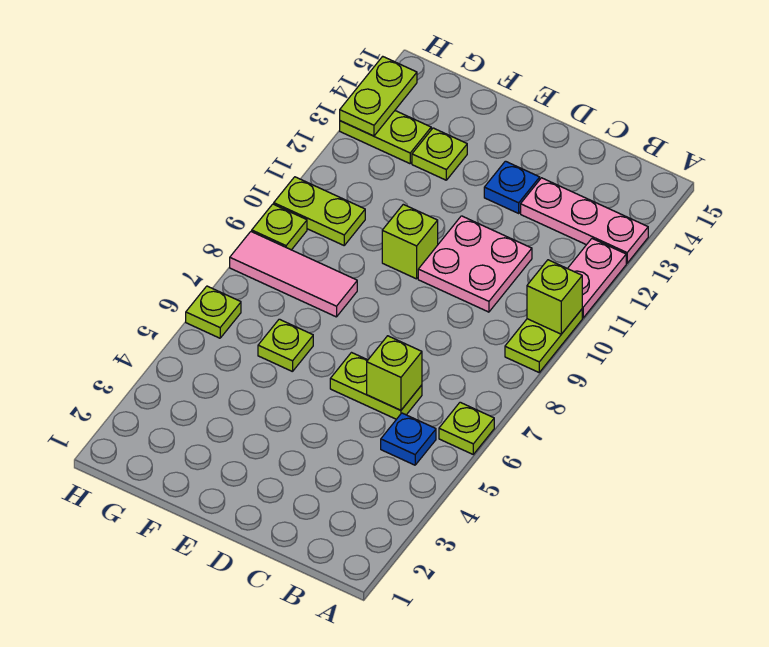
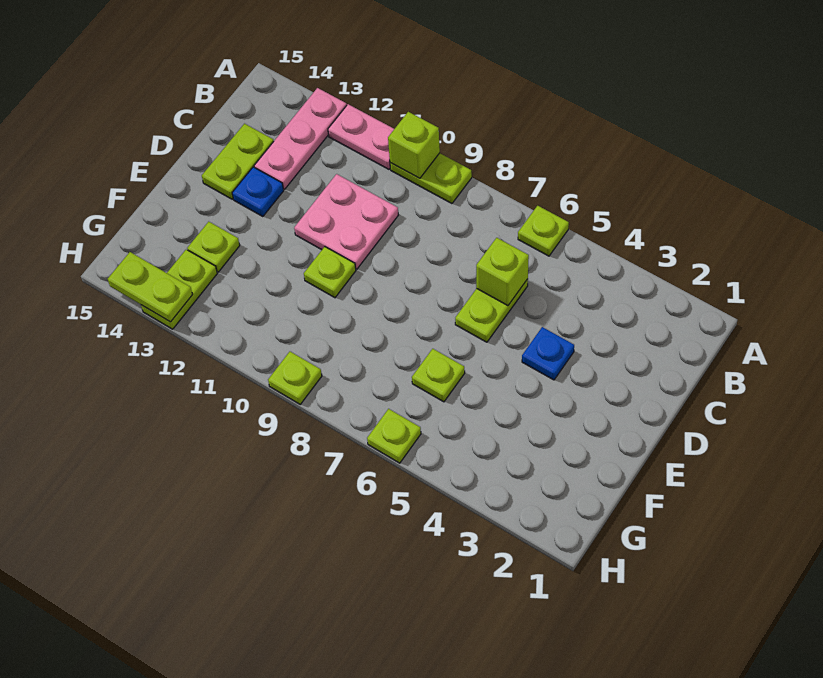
blue plate B5 level 1 -> blue plate D4 level 1
lime brick E10 level 1 -> lime plate E10 level 1
pink tile F8:H8 level 1 -> none
lime plate G10:H10 level 1 -> lime plate C14:D14 level 1

